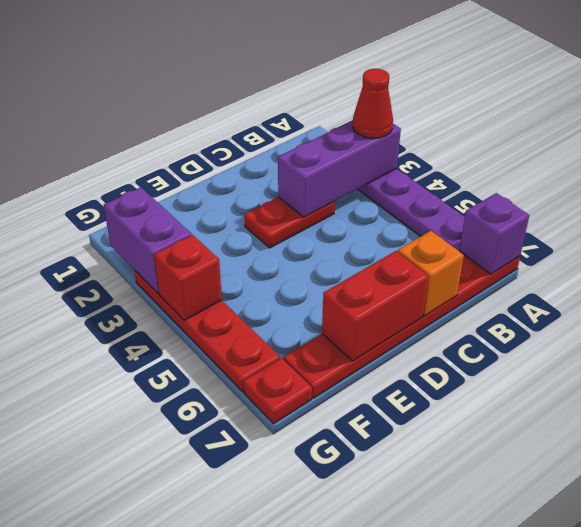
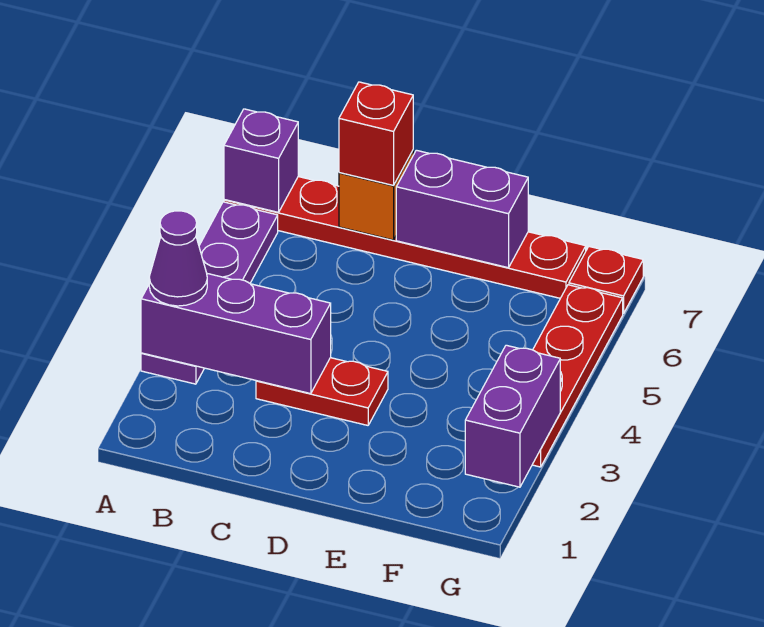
red cone A3 level 3 -> purple cone A3 level 3
red brick D7:E7 level 2 -> purple brick D7:E7 level 2
red brick G4 level 2 -> red brick C7 level 3

